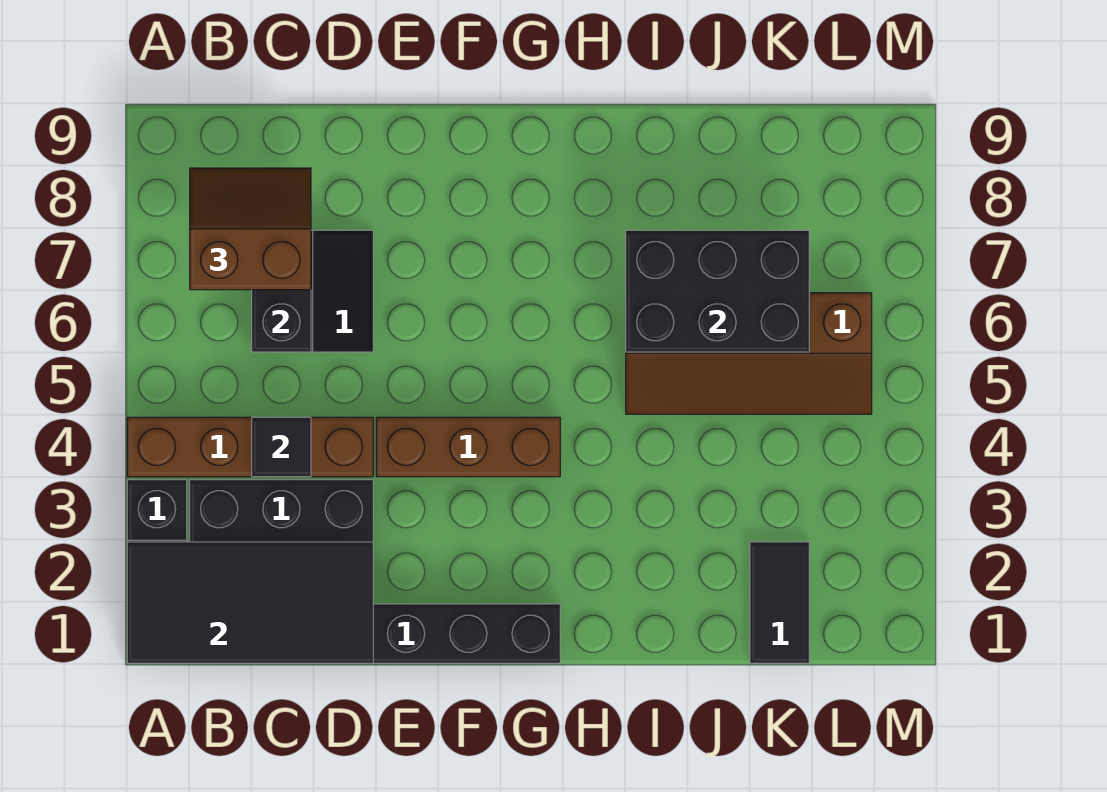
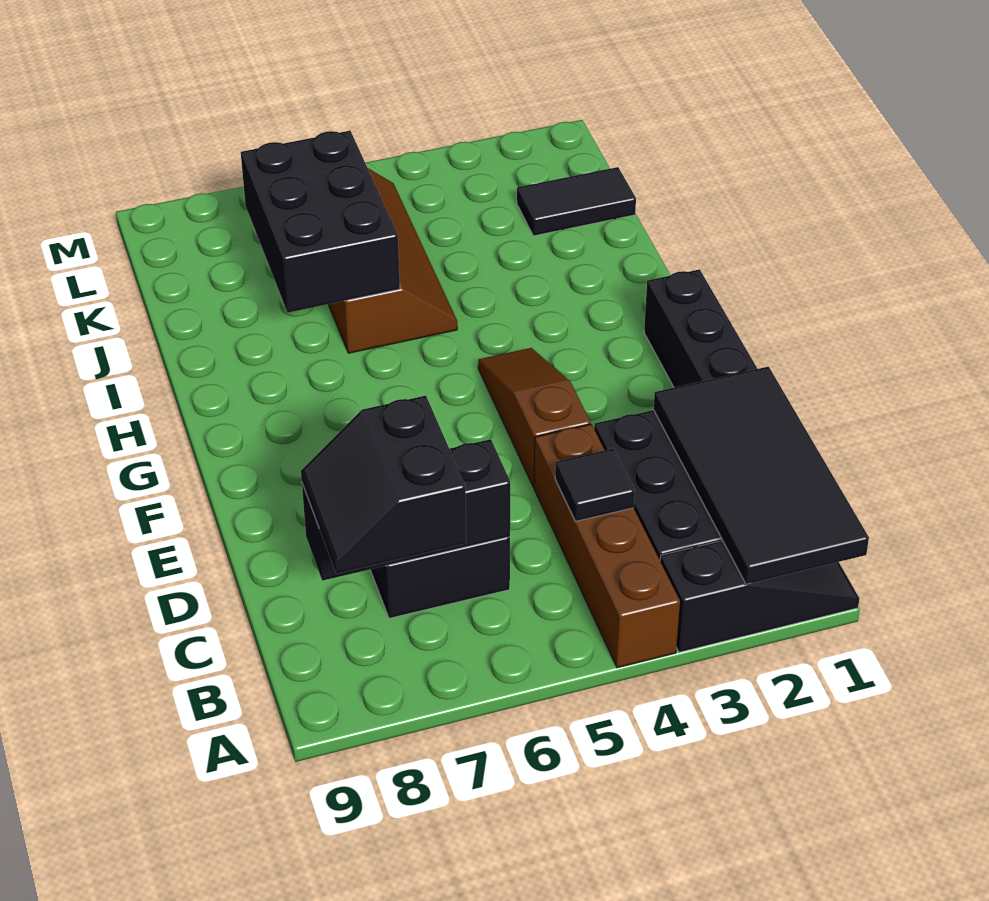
brown slope B7:C8 level 3 top 7 -> black slope B7:C8 level 3 top 7
brown brick E4:G4 level 1 -> brown slope E4:G4 level 1 top E

